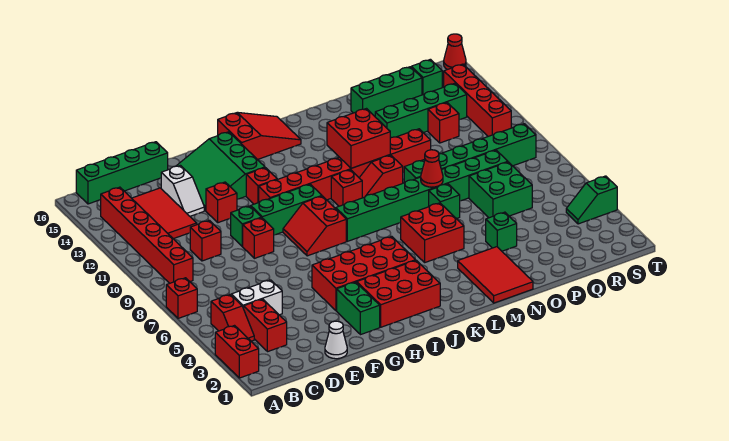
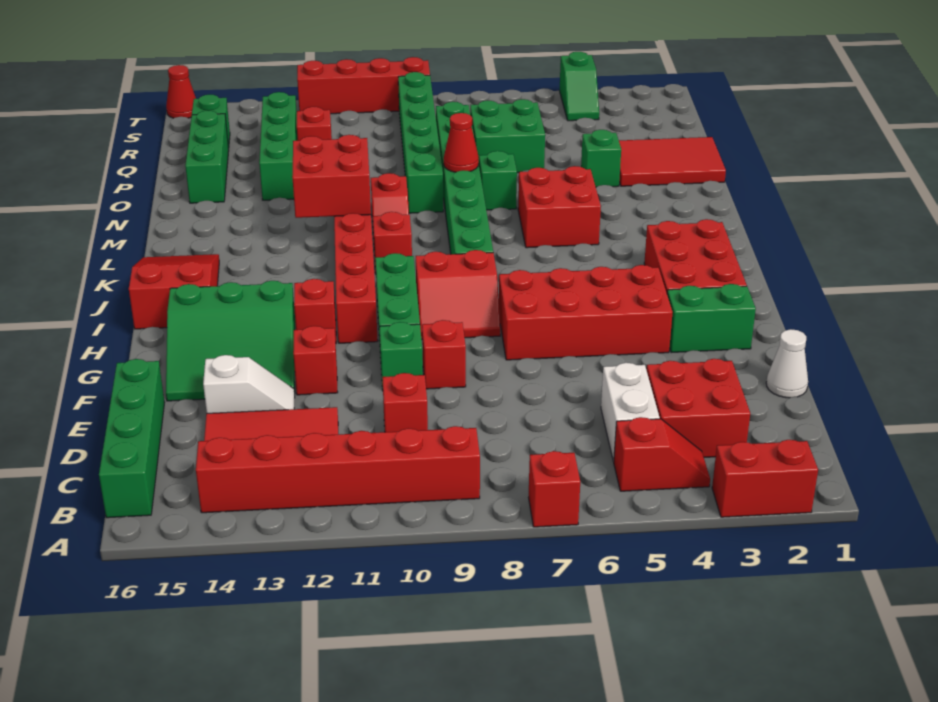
red brick C3:C4 level 1 -> red brick C3:D4 level 1
red brick G4:J5 level 1 -> red brick G4:H7 level 1
red tile M1:N3 level 1 -> red tile O1:P3 level 1
red brick S11:S14 level 1 -> red brick T9:T12 level 1

